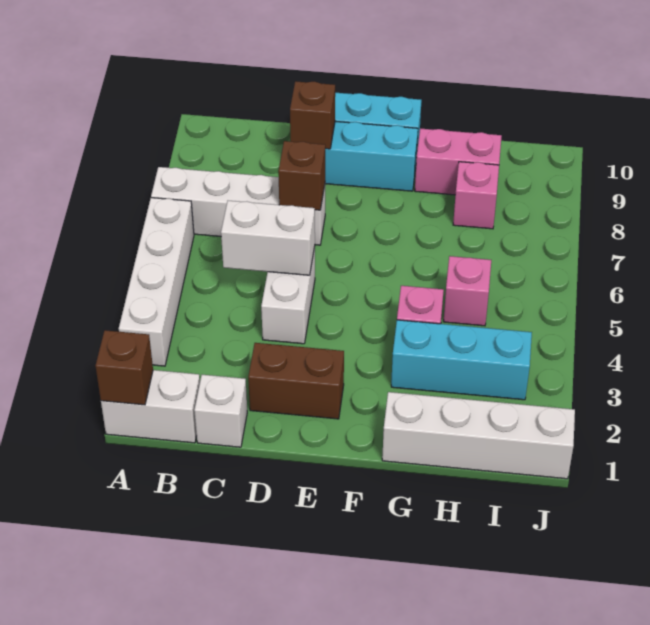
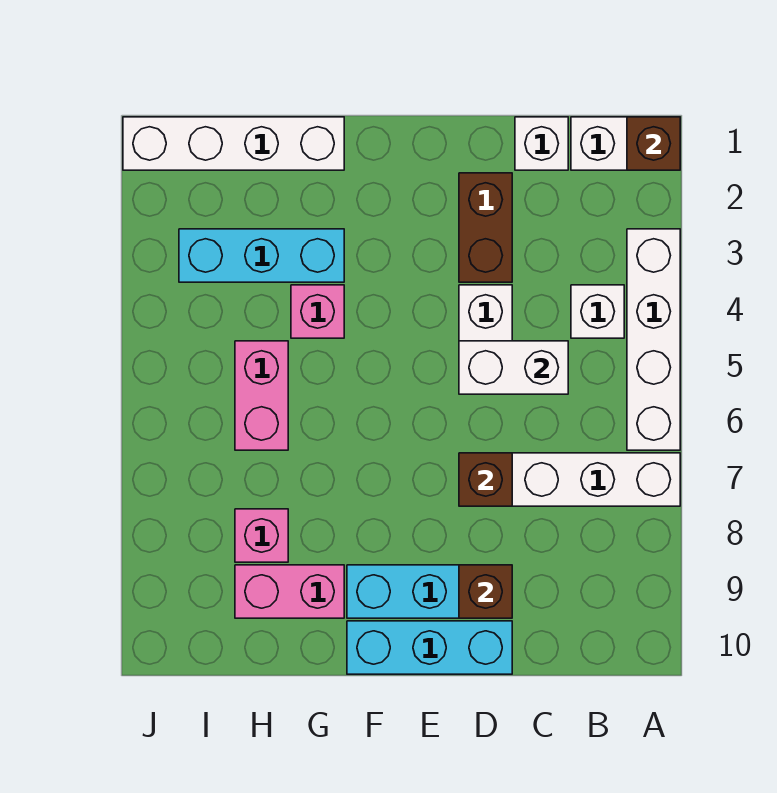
none -> white brick B4 level 1
brown brick D2:E2 level 1 -> brown brick D2:D3 level 1
pink brick H5 level 1 -> pink brick H5:H6 level 1

